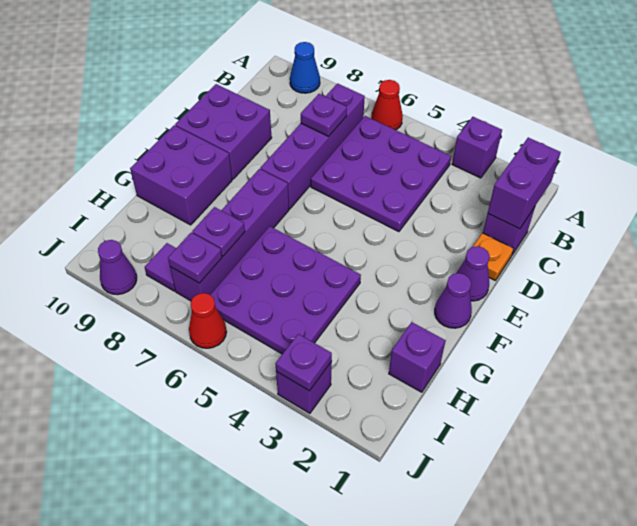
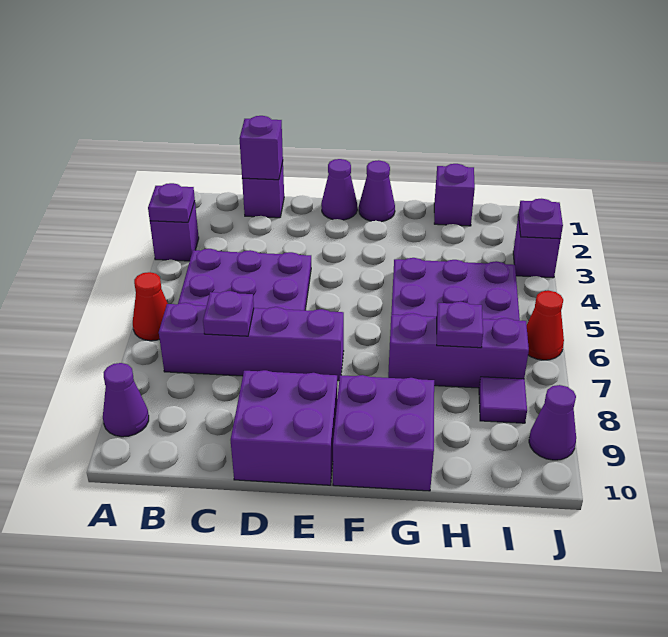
blue cone A9 level 1 -> purple cone A9 level 1
purple brick B1:C1 level 2 -> purple brick C1 level 2
orange plate D1 level 1 -> none
purple brick F7:I7 level 1 -> purple brick G7:I7 level 1
purple plate I7 level 2 -> purple plate A3 level 2

